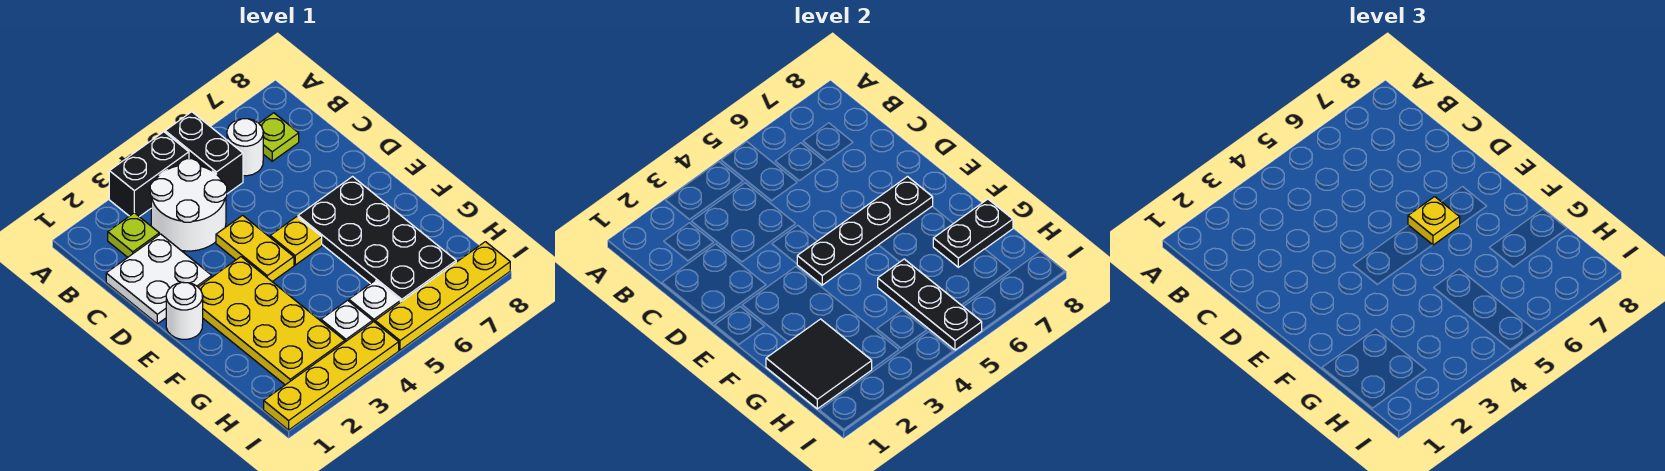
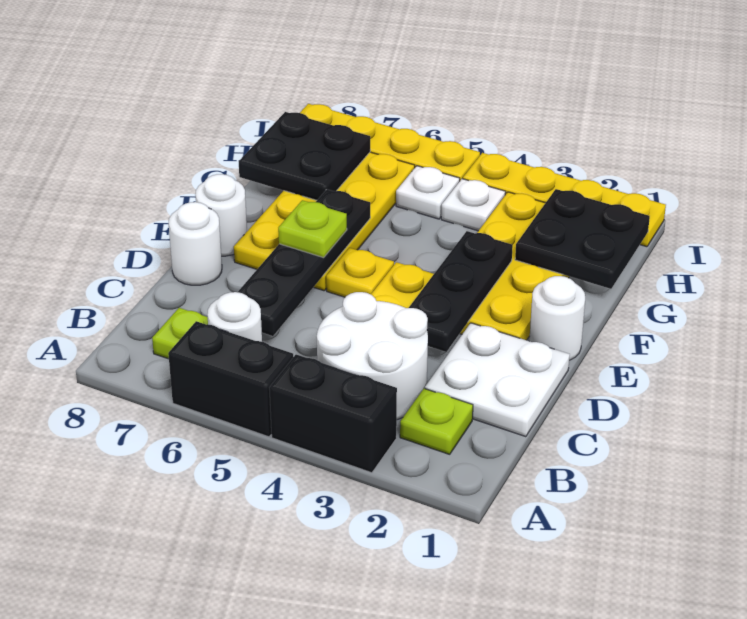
black brick A5:B5 level 1 -> black brick A5:A6 level 1
none -> white round brick D8 level 1
black plate E4:E7 level 2 -> black plate C6:F6 level 2
black plate E6:H7 level 1 -> yellow plate E6:H7 level 1
yellow plate E6 level 3 -> lime plate E6 level 3
none -> white round brick E8 level 1
black tile G1:H2 level 2 -> black plate G1:H2 level 2
black plate G5:I5 level 2 -> black plate D3:F3 level 2
black plate G7:G8 level 2 -> black plate G7:H8 level 2

